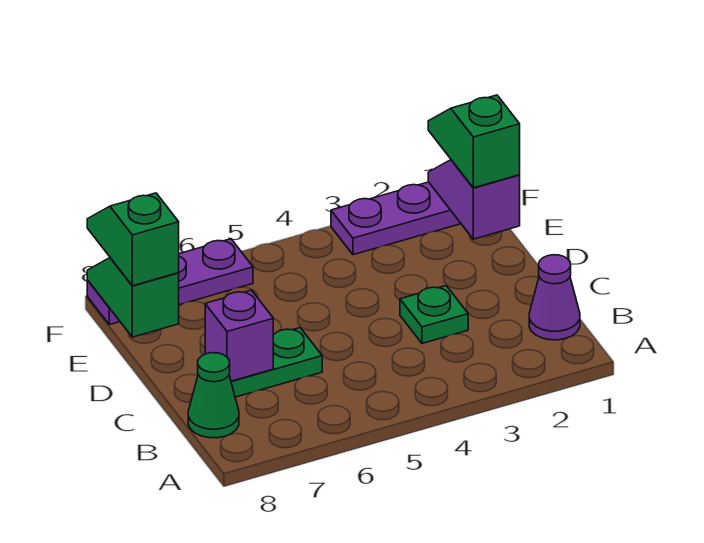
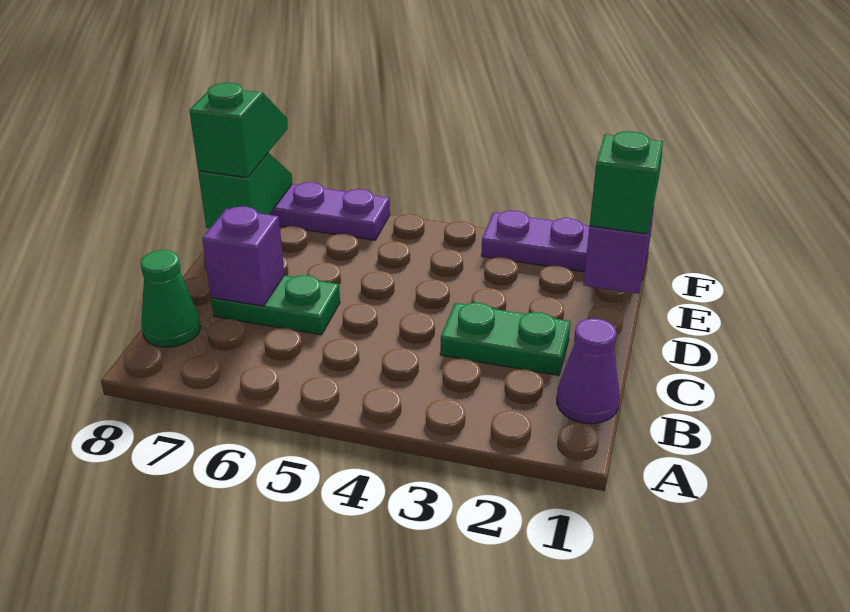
green plate C3 level 1 -> green plate C2:C3 level 1

